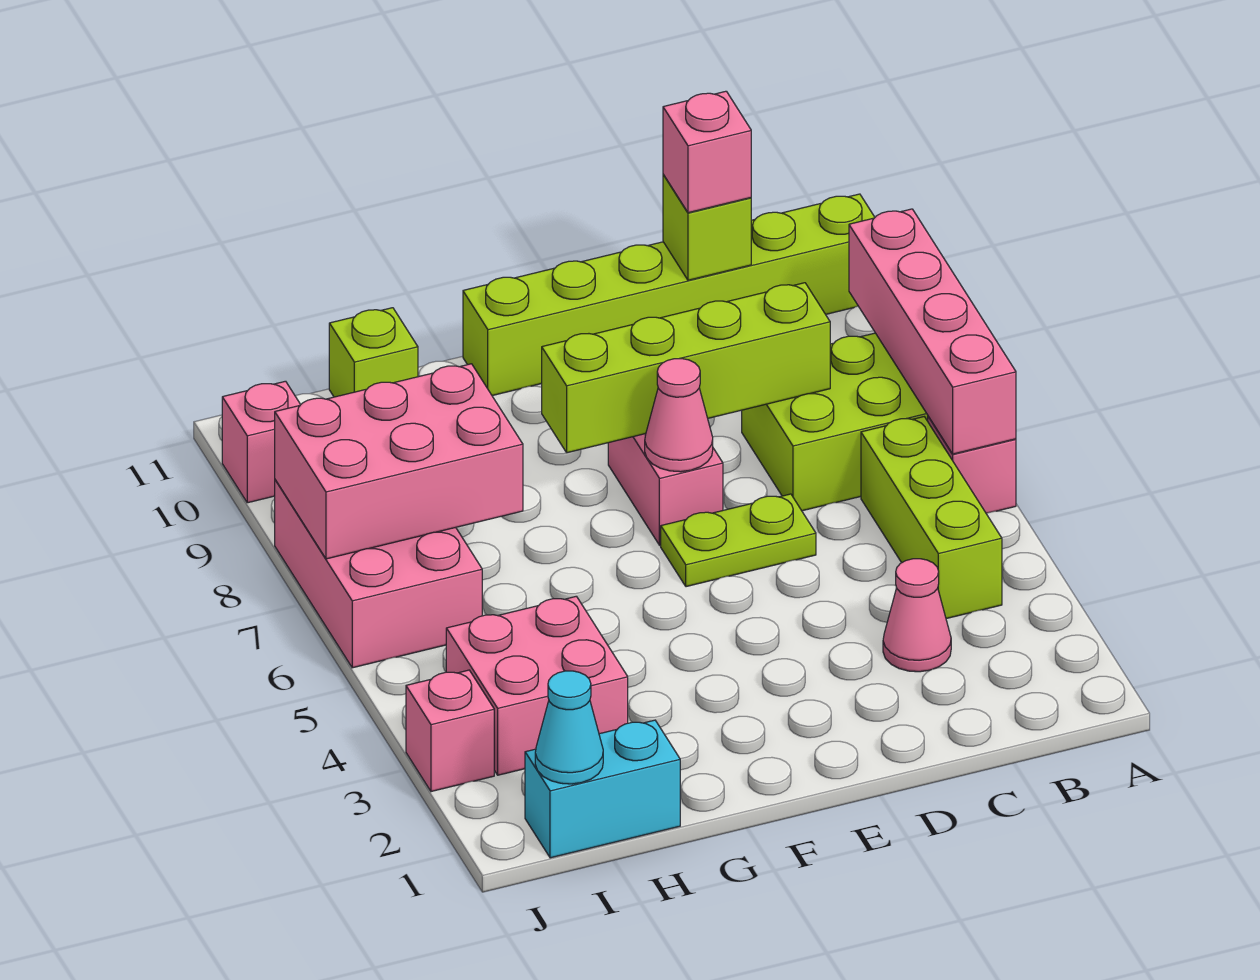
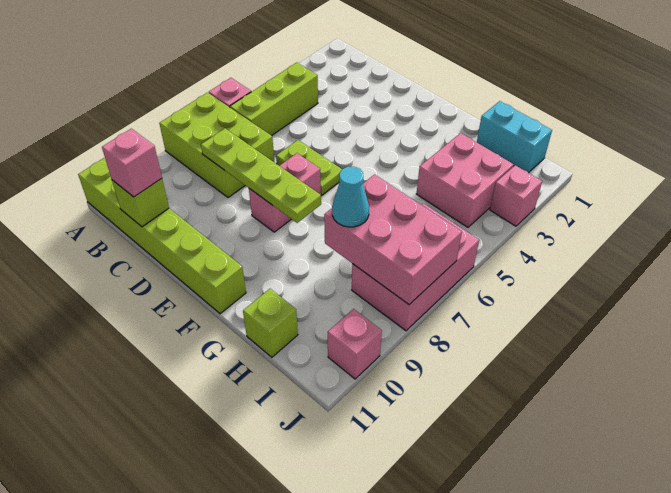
pink brick A6:A9 level 2 -> none
pink cone C3 level 1 -> none
lime brick C8:F8 level 2 -> lime plate C8:F8 level 2
pink cone E7 level 2 -> none
cyan cone I1 level 2 -> cyan cone H8 level 3

